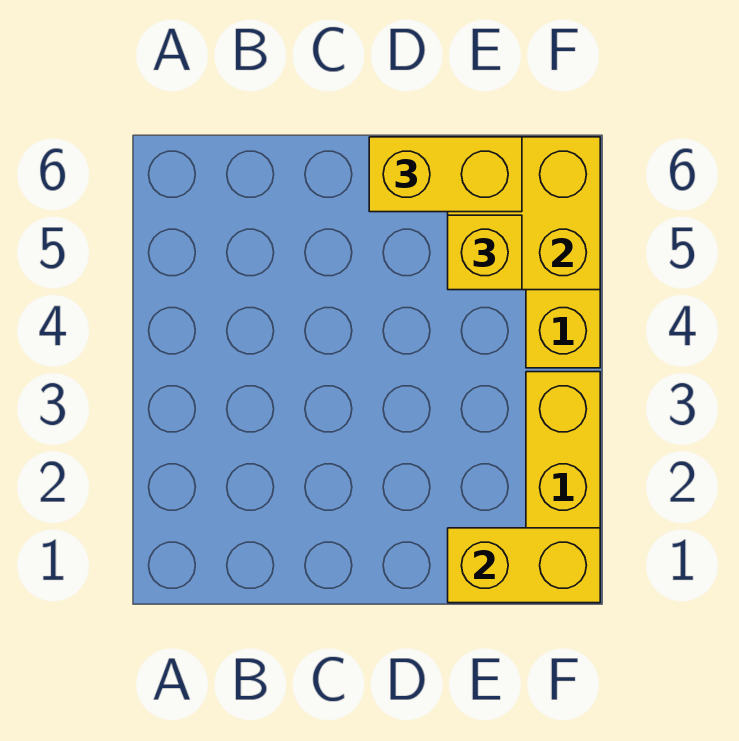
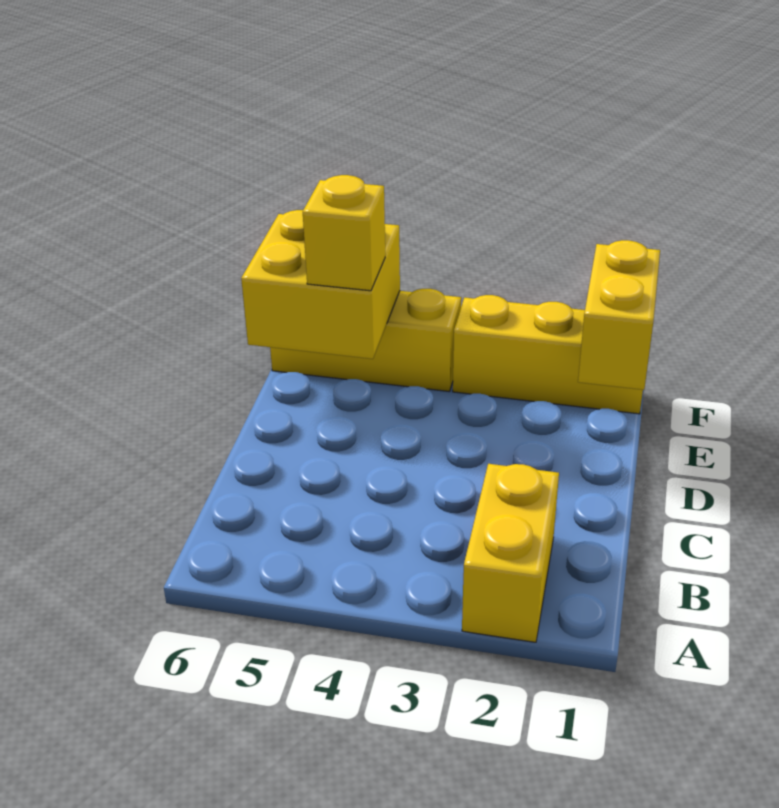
yellow brick D6:E6 level 3 -> yellow brick A2:B2 level 1

